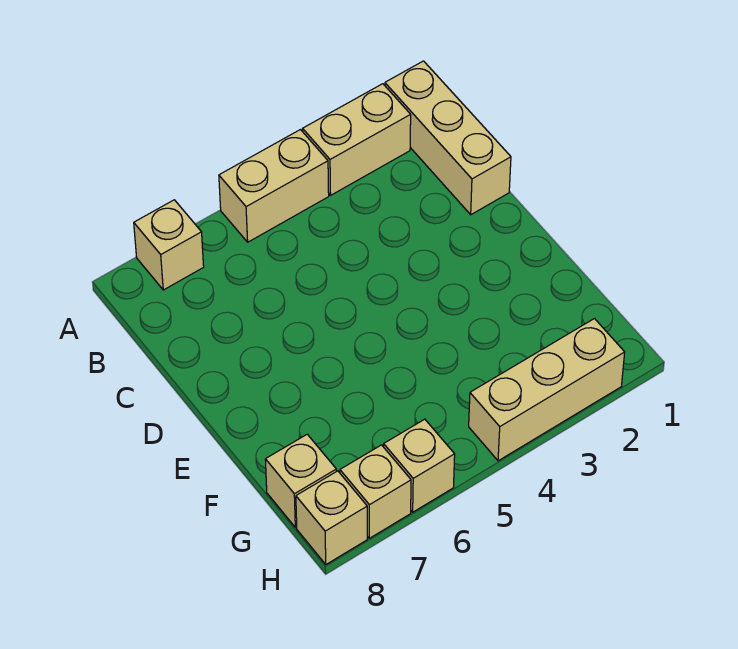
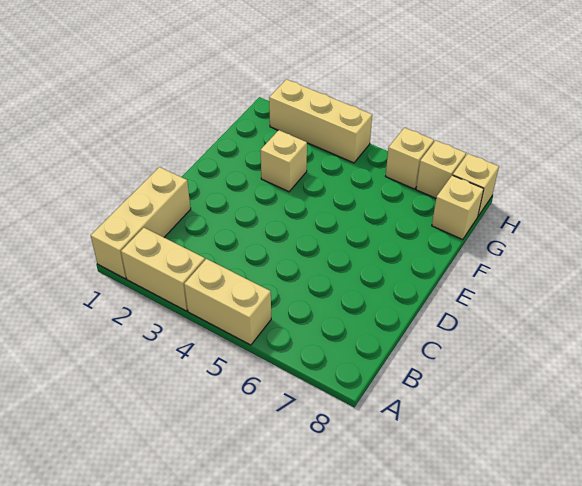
tan brick A7 level 1 -> tan brick F3 level 1

